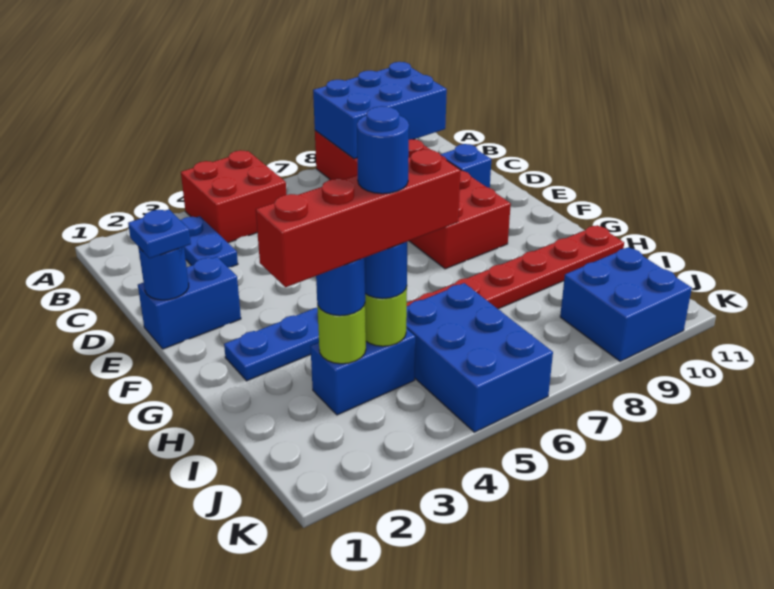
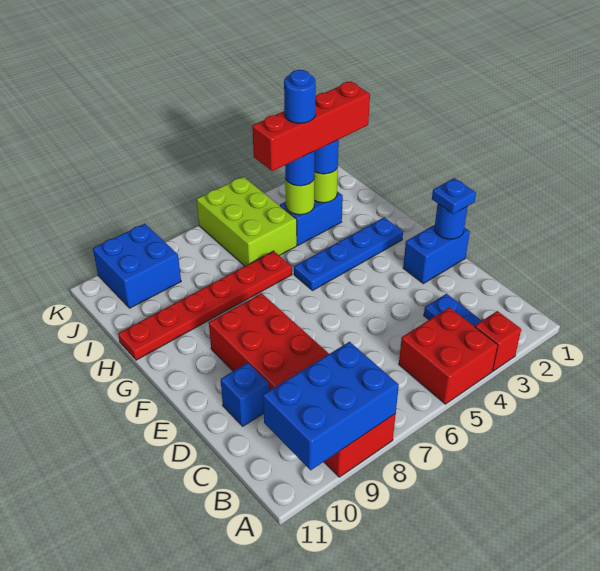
none -> red brick A3 level 1
blue brick I5:K6 level 1 -> lime brick I5:K6 level 1

